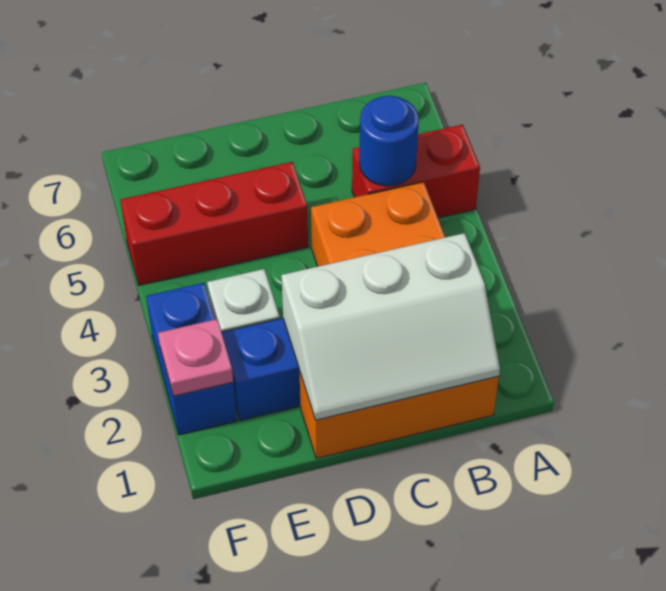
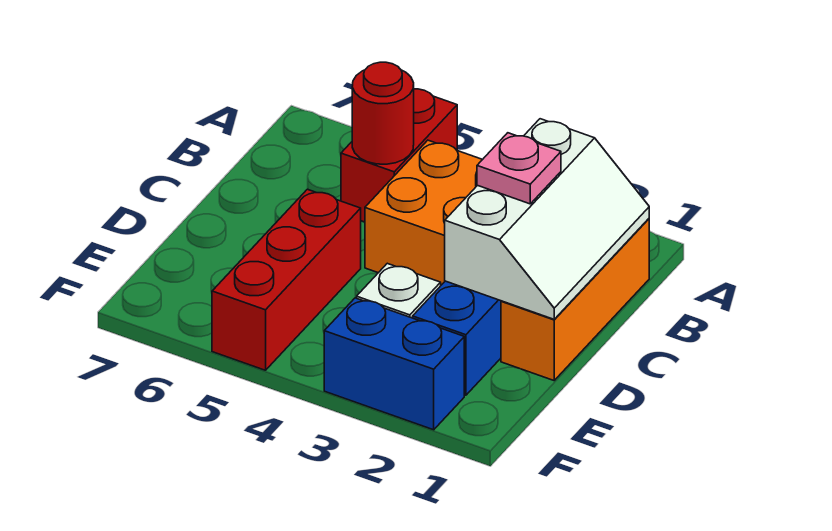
blue round brick B5 level 2 -> red round brick B5 level 2
pink plate F2 level 2 -> pink plate C2 level 3

